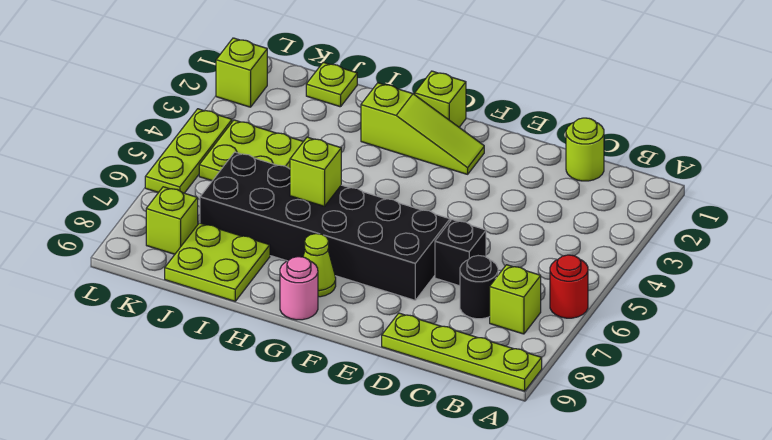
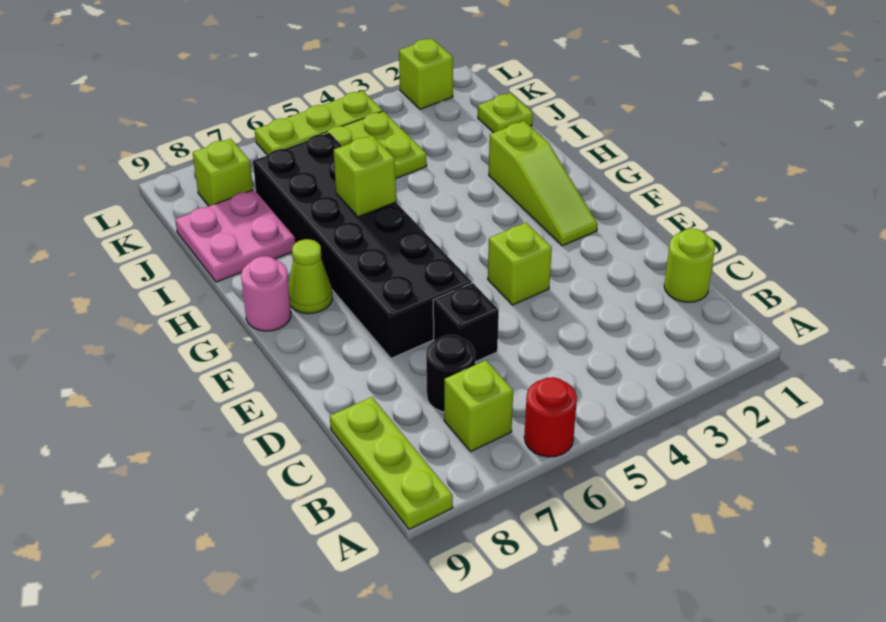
lime plate A9:D9 level 1 -> lime plate A9:C9 level 1
lime brick G1 level 1 -> lime brick E4 level 1
lime plate I8:J9 level 1 -> pink plate I8:J9 level 1

